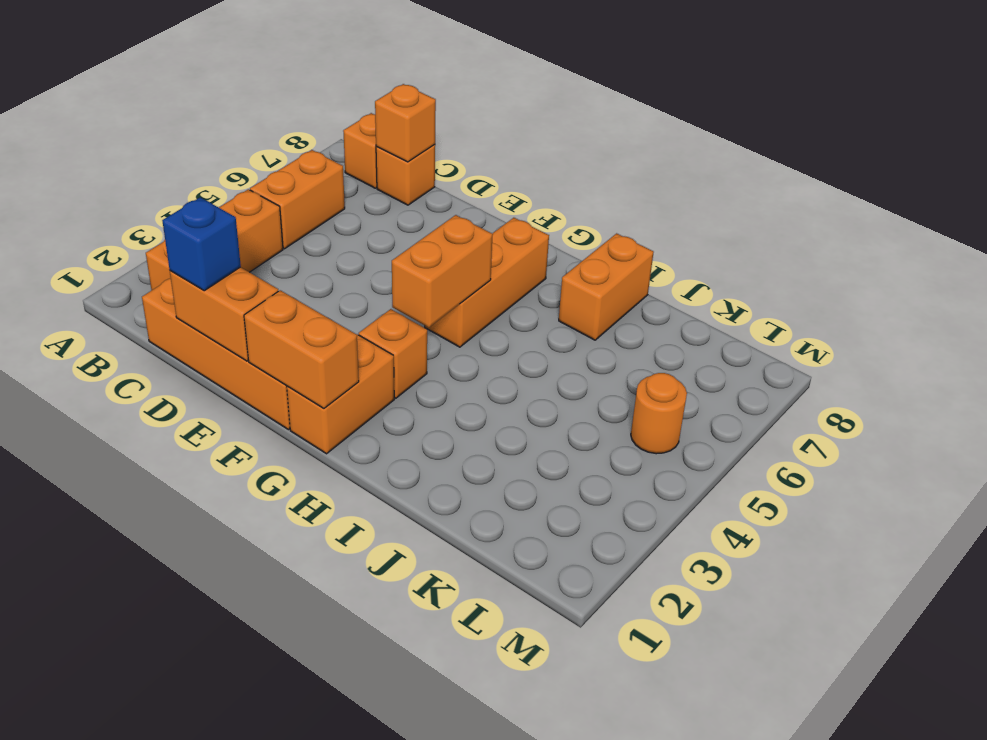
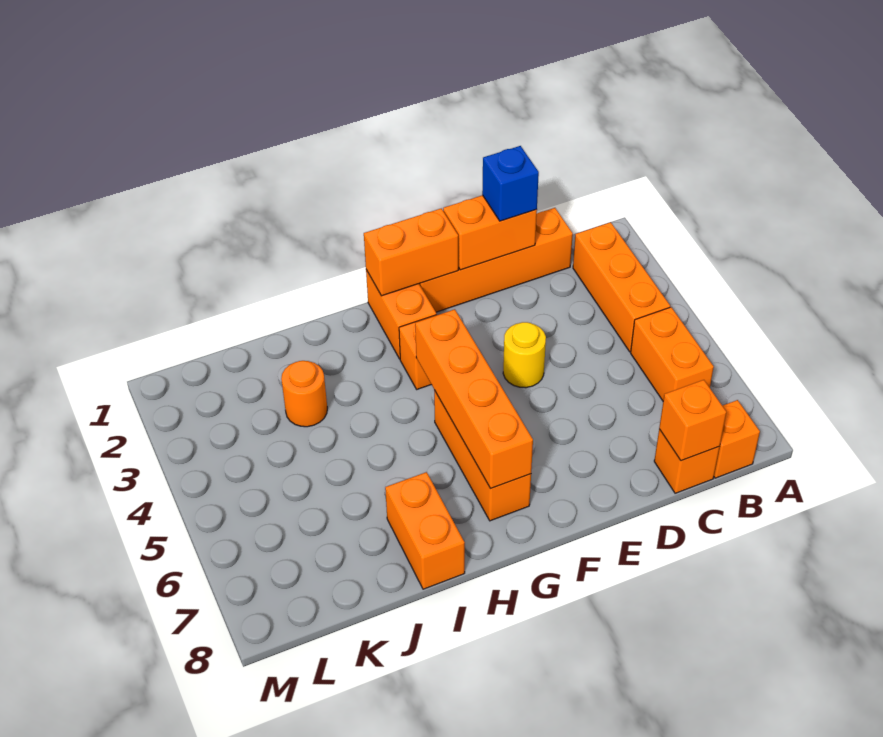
none -> yellow round brick E4 level 1
orange brick G4:G5 level 2 -> orange brick G4:G7 level 2
orange round brick L5 level 1 -> orange round brick J3 level 1

